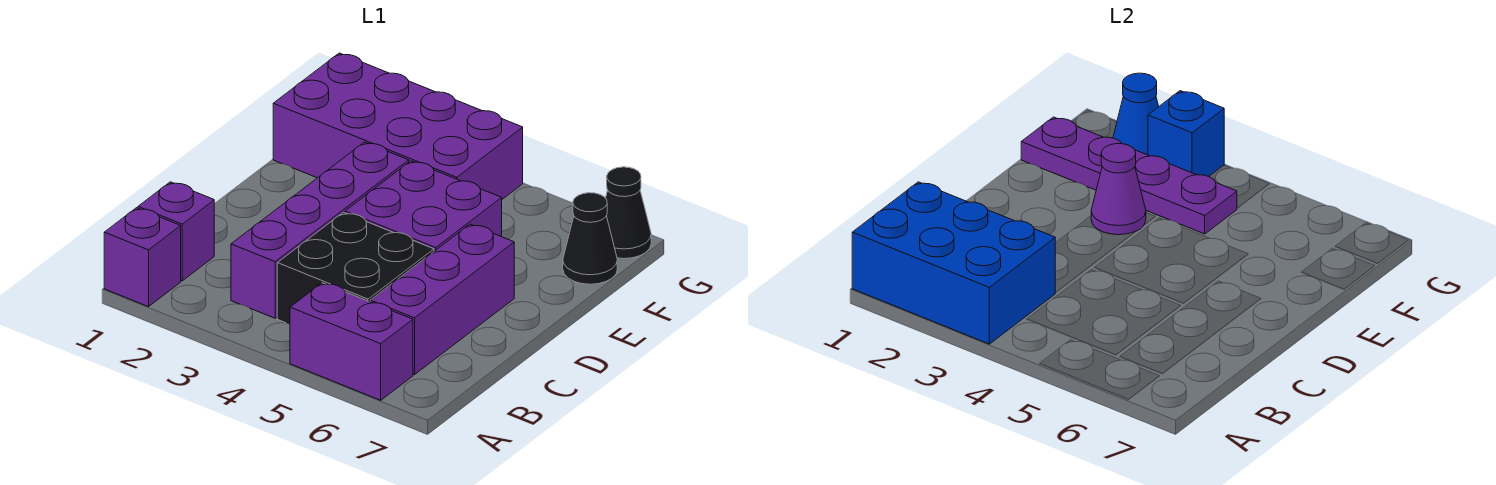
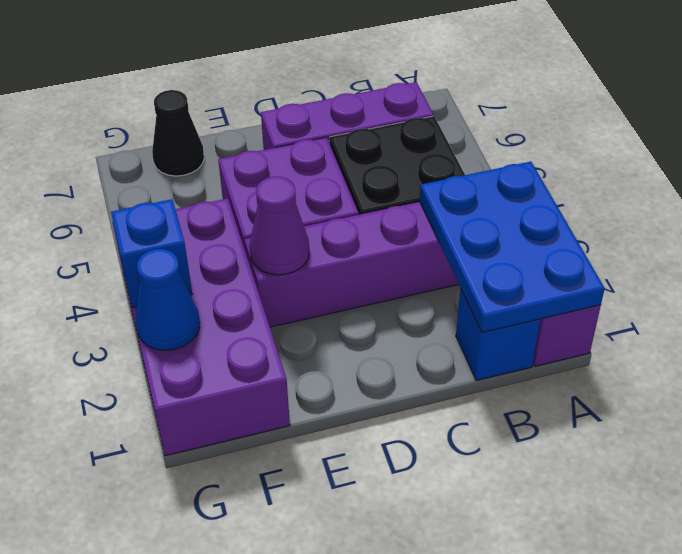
blue brick A1:B3 level 2 -> blue plate A1:B3 level 2
purple brick A5:A6 level 1 -> none
purple brick B1 level 1 -> blue brick B1 level 1
purple plate F1:F4 level 2 -> none
black cone G7 level 1 -> none

